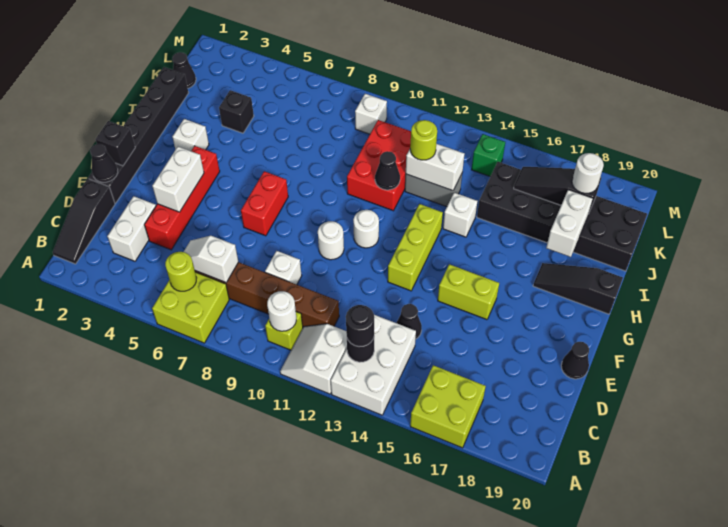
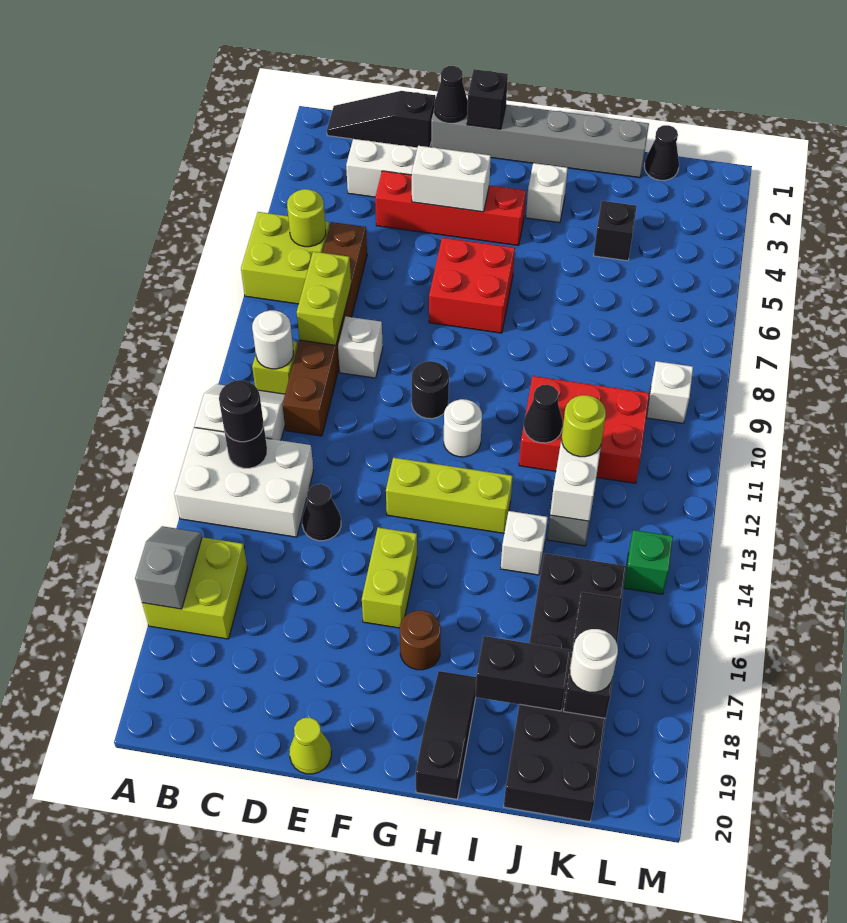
none -> grey slope A16:A17 level 2 top 17
white slope C6:C7 level 2 top 7 -> none
none -> lime brick C8:C9 level 2
black brick E1:J1 level 1 -> grey brick E1:J1 level 1
black cone E20 level 1 -> lime cone E20 level 1
red brick F7:G7 level 1 -> red brick F6:G7 level 1
white round brick F10 level 1 -> black round brick F10 level 1
none -> brown round brick G17 level 1
white brick I18:J18 level 2 -> black brick I18:J18 level 2

